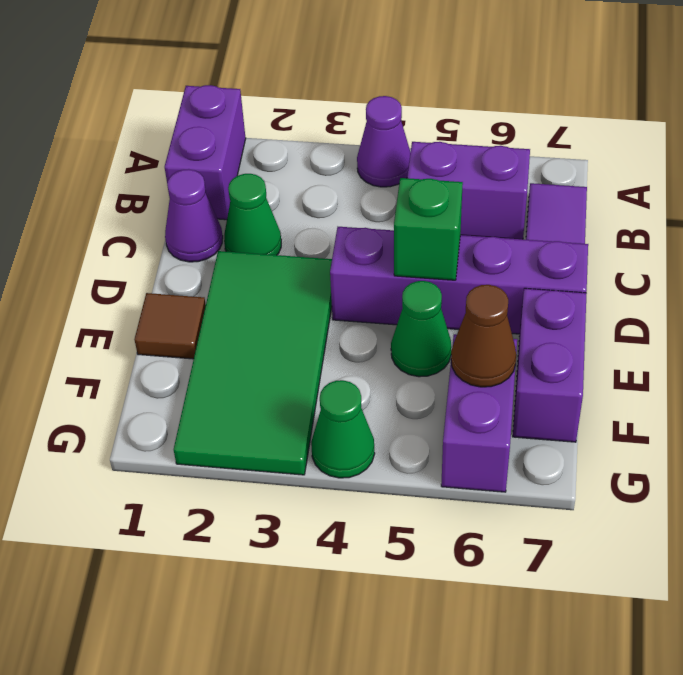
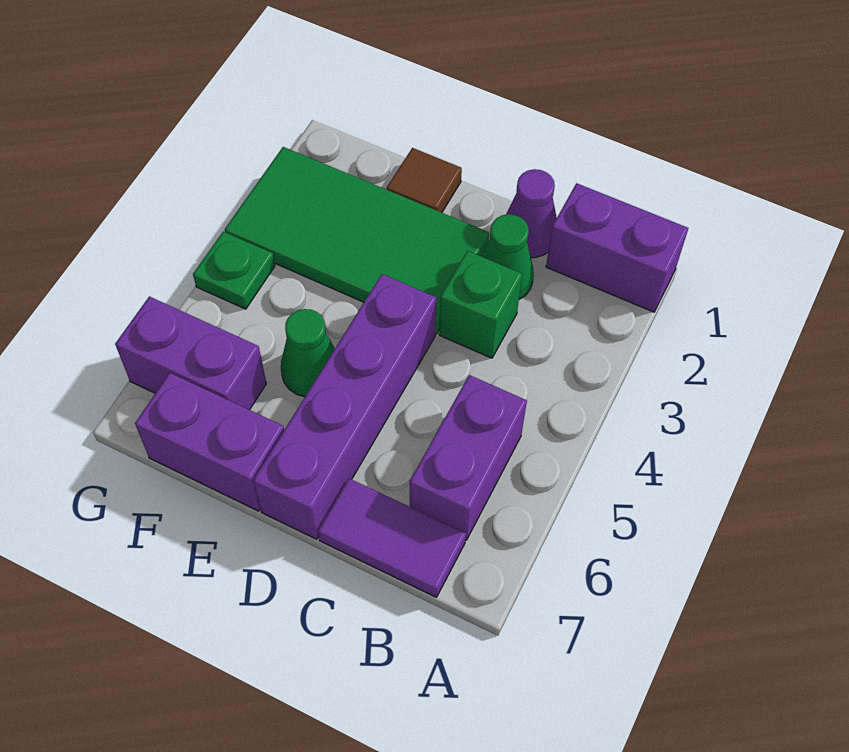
purple cone A4 level 1 -> none
green brick D5 level 2 -> green brick C3 level 1
brown cone F6 level 2 -> none
green cone G4 level 1 -> green plate G4 level 1

